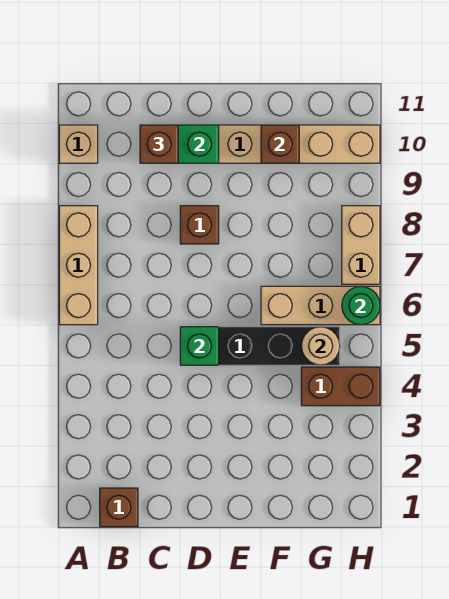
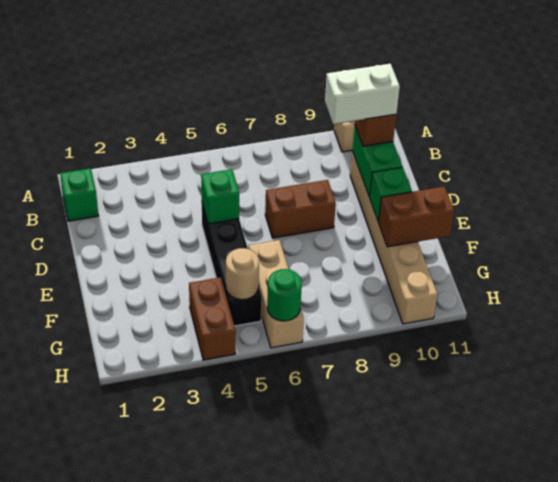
tan brick A6:A8 level 1 -> none
brown brick B1 level 1 -> green brick B1 level 1
none -> white brick C9:C10 level 4
brown brick D8 level 1 -> brown brick D7:D8 level 1
none -> green brick E10 level 2
brown brick F10 level 2 -> brown brick F10:F11 level 2
tan brick H7:H8 level 1 -> none

